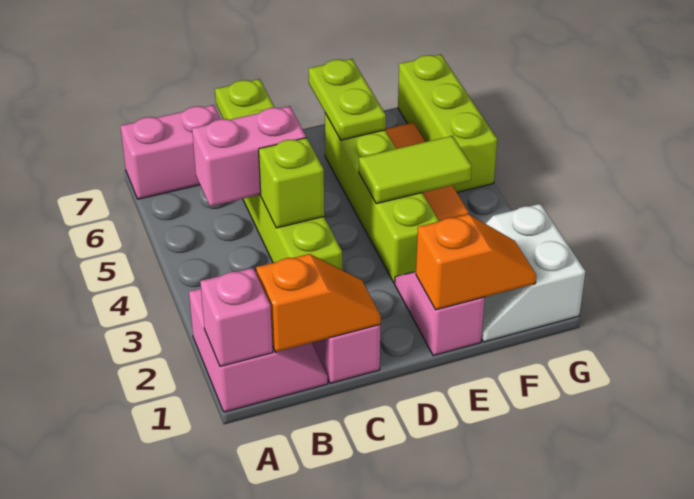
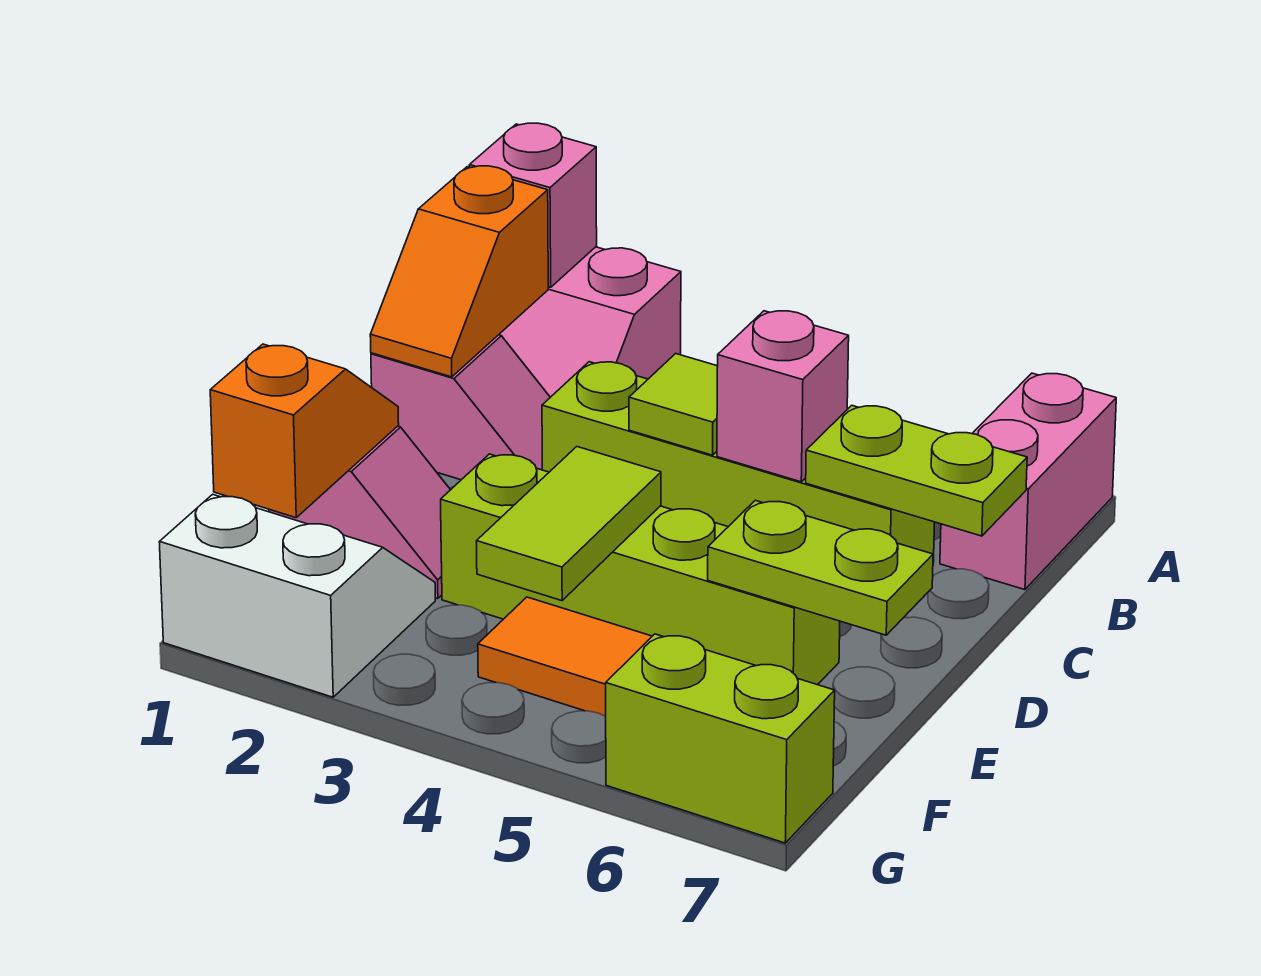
pink brick B5:C5 level 2 -> pink brick C5 level 2
lime brick C4 level 2 -> lime tile C4 level 2
orange slope E1:F1 level 2 top E -> orange slope E1:F1 level 2 top F
lime brick G5:G7 level 1 -> lime brick G6:G7 level 1

